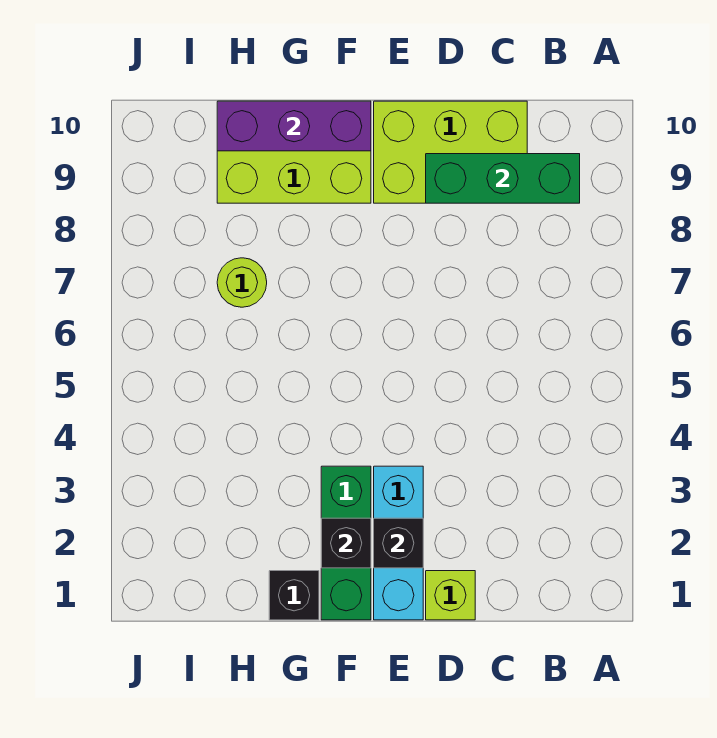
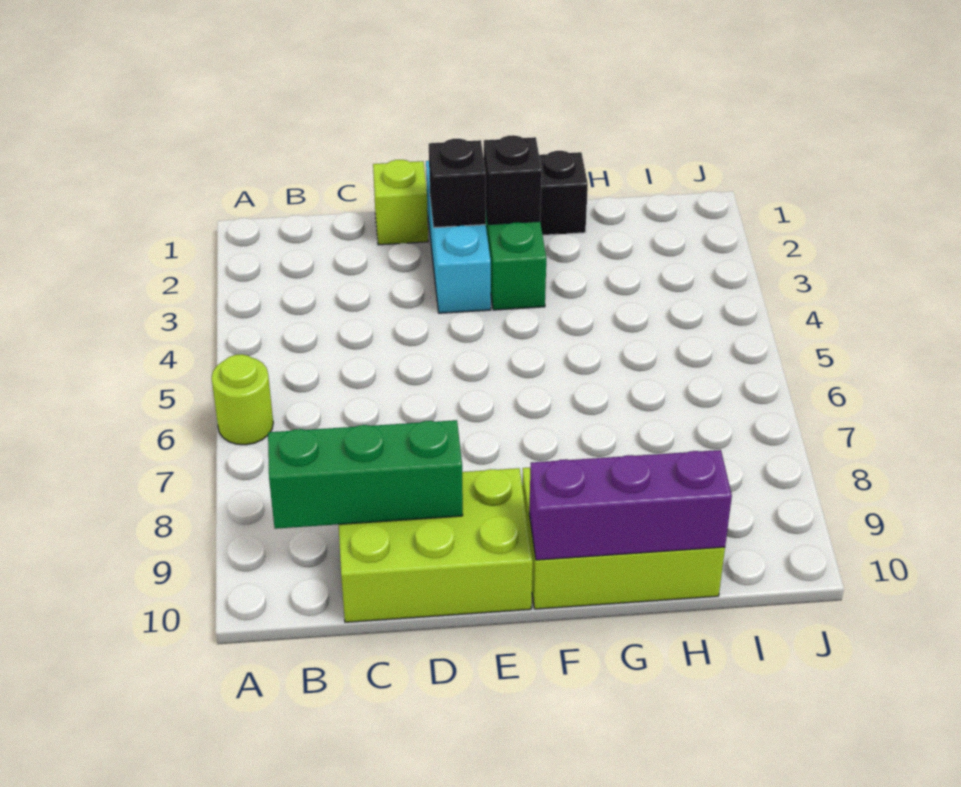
lime round brick H7 level 1 -> lime round brick A6 level 1

